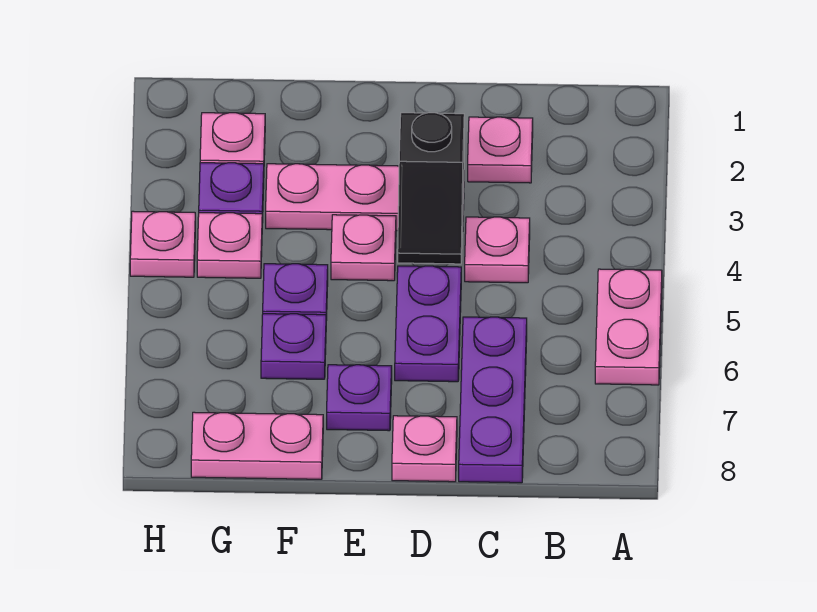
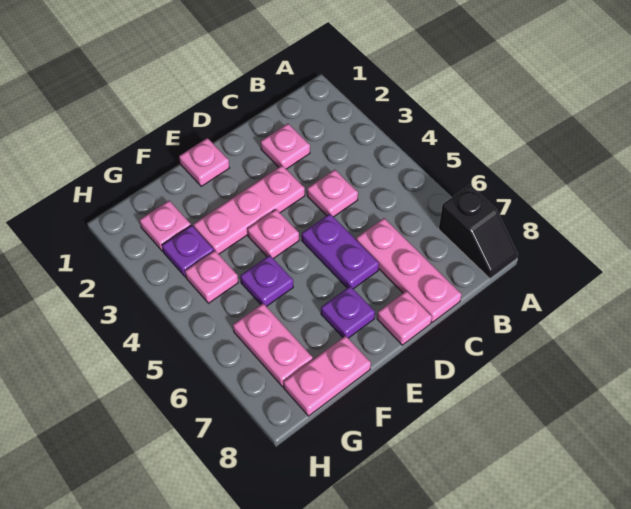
pink plate A5:A6 level 1 -> pink plate G6:G7 level 1
purple plate C6:C8 level 1 -> pink plate C6:C8 level 1
black slope D3:D4 level 2 top 3 -> black slope A7:A8 level 1 top 7
purple plate F6 level 1 -> none
pink plate H4 level 1 -> pink plate E1 level 1

